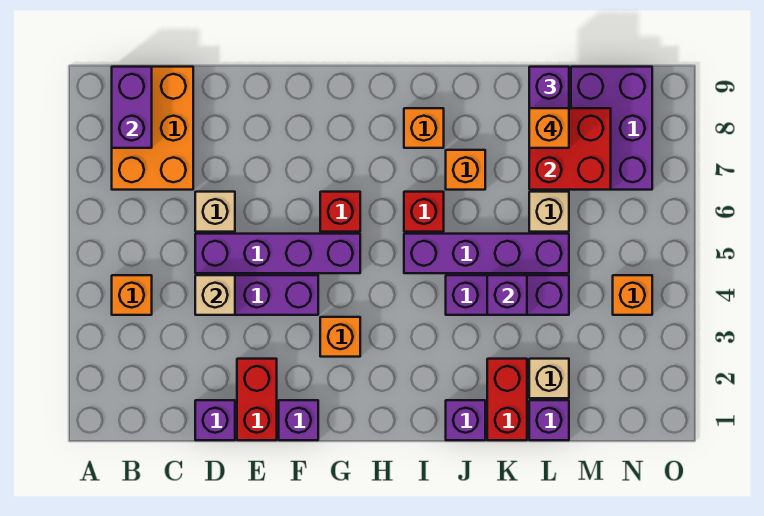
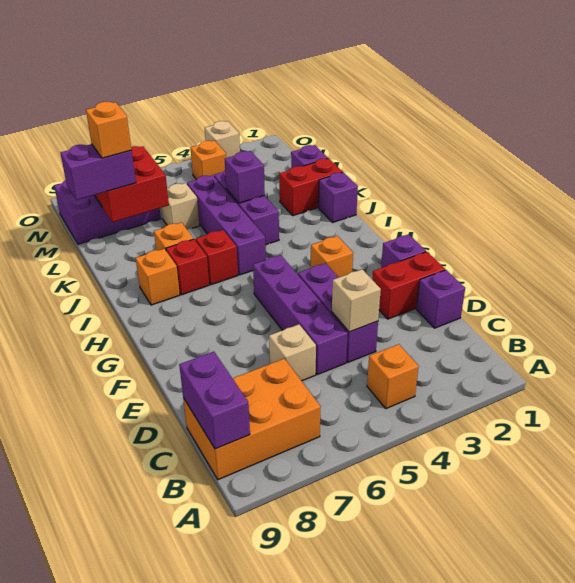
purple brick B8:B9 level 2 -> purple brick B9:C9 level 2
red brick G6 level 1 -> red brick I7 level 1
tan brick L2 level 1 -> tan brick O3 level 1

